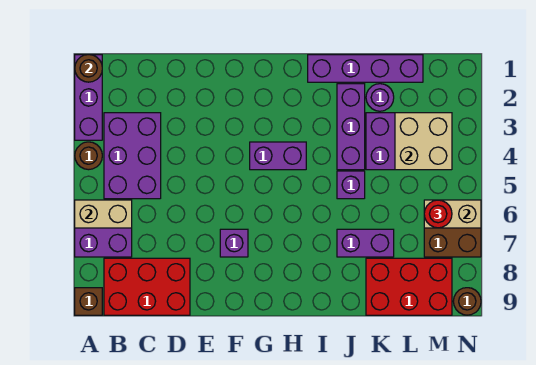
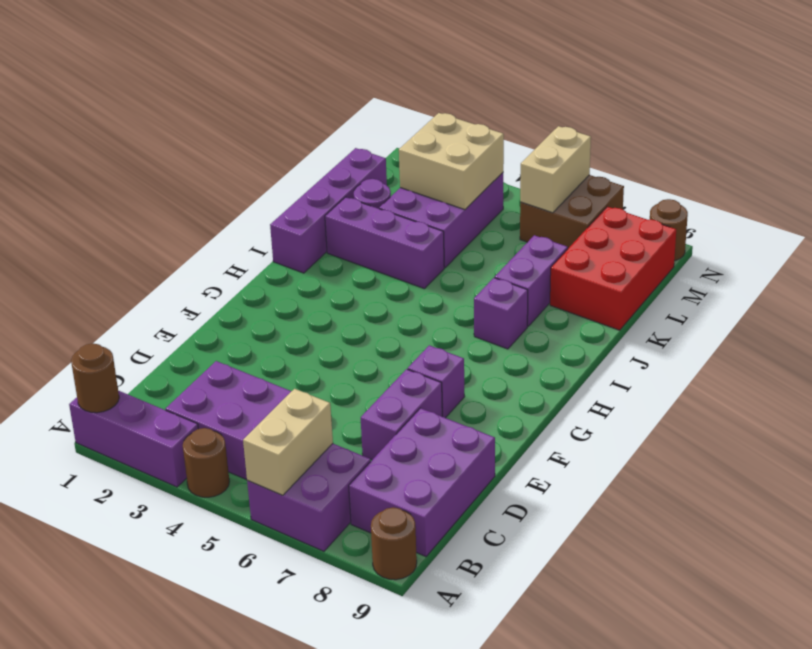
brown brick A9 level 1 -> brown round brick A9 level 1
red brick B8:D9 level 1 -> purple brick B8:D9 level 1
purple brick G4:H4 level 1 -> purple brick D7:E7 level 1
purple brick J5 level 1 -> purple brick I7 level 1
red round brick M6 level 3 -> none

